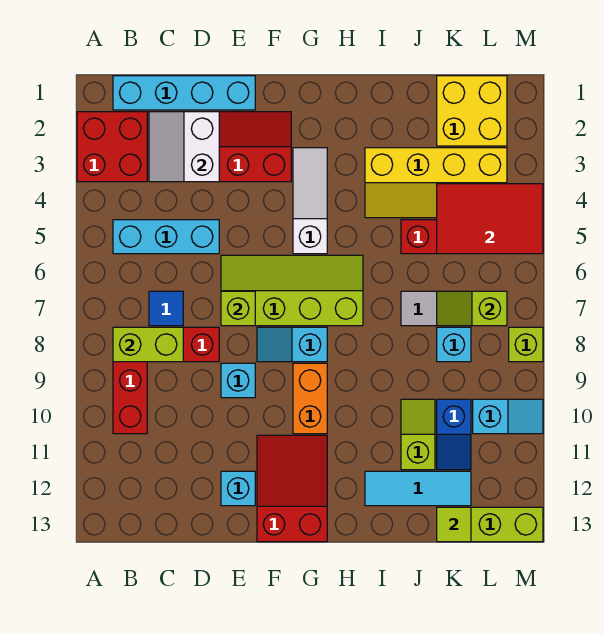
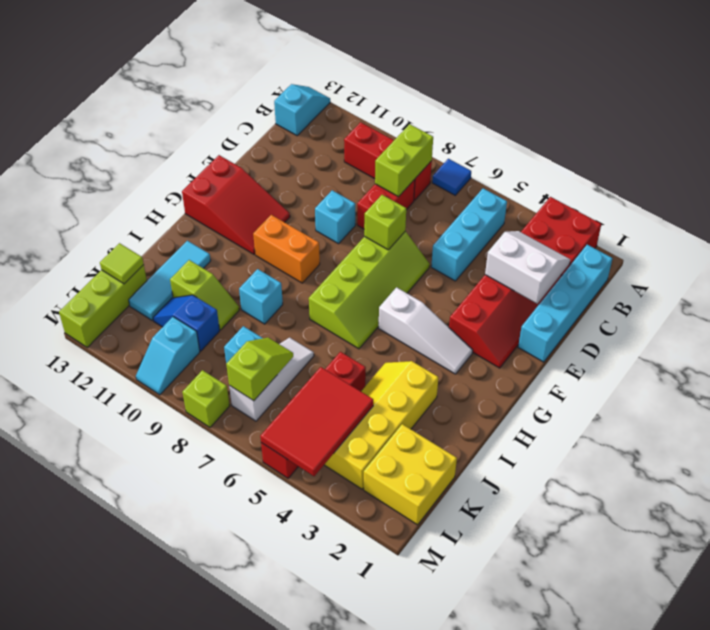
blue tile C7 level 1 -> blue tile A7 level 1
cyan brick E12 level 1 -> cyan brick I9 level 1
cyan slope F8:G8 level 1 top G -> cyan slope A13:B13 level 1 top B

